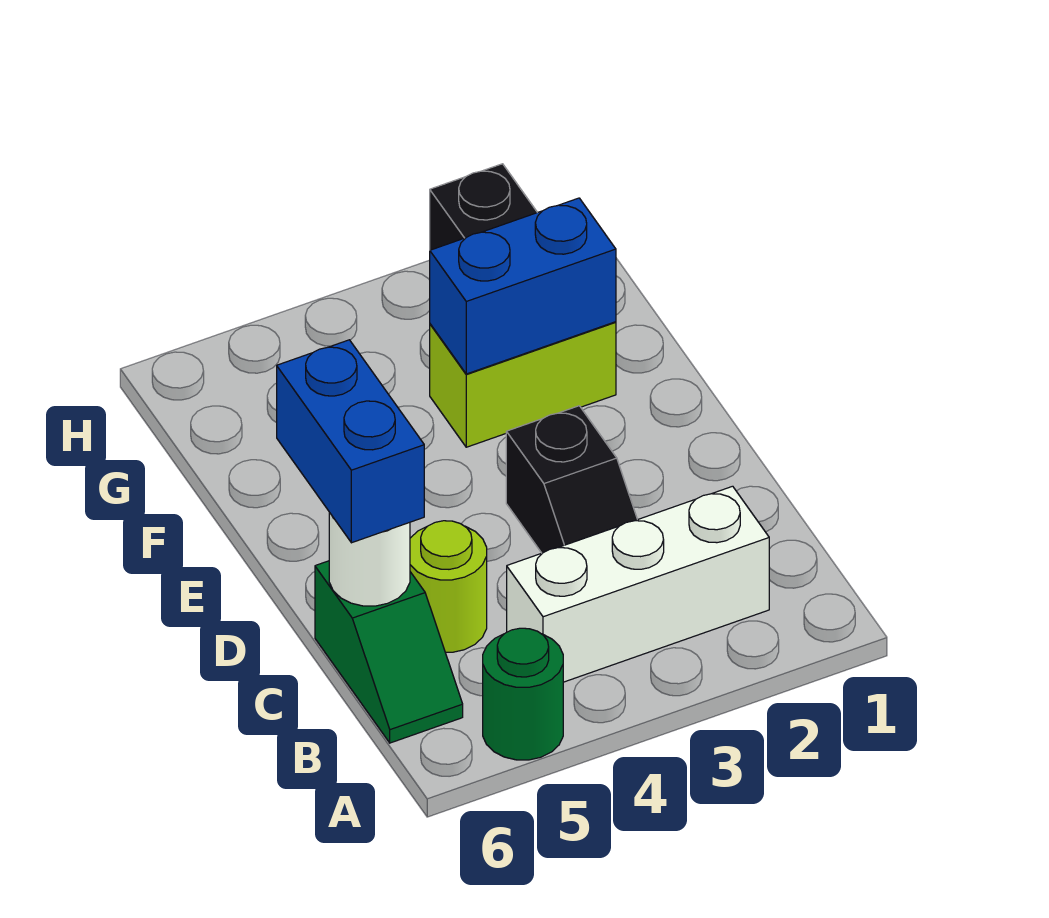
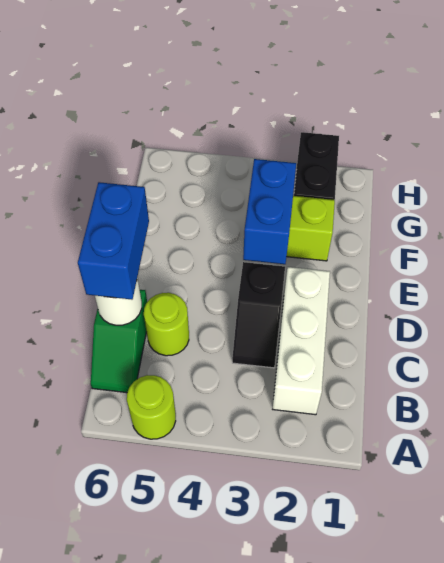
green round brick A5 level 1 -> lime round brick A5 level 1
white brick B2:B4 level 1 -> white brick B2:D2 level 1
blue brick F2:F3 level 2 -> blue brick E3:F3 level 2

